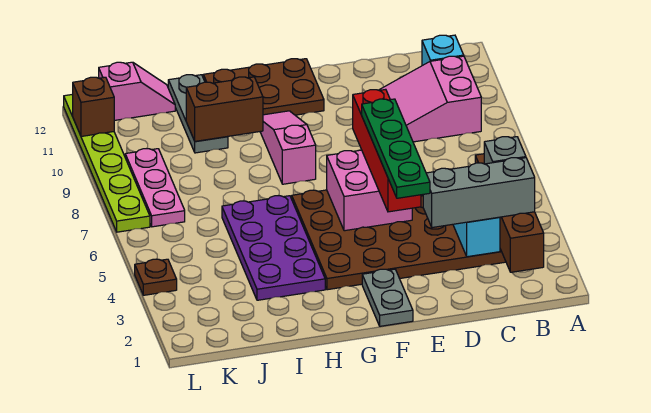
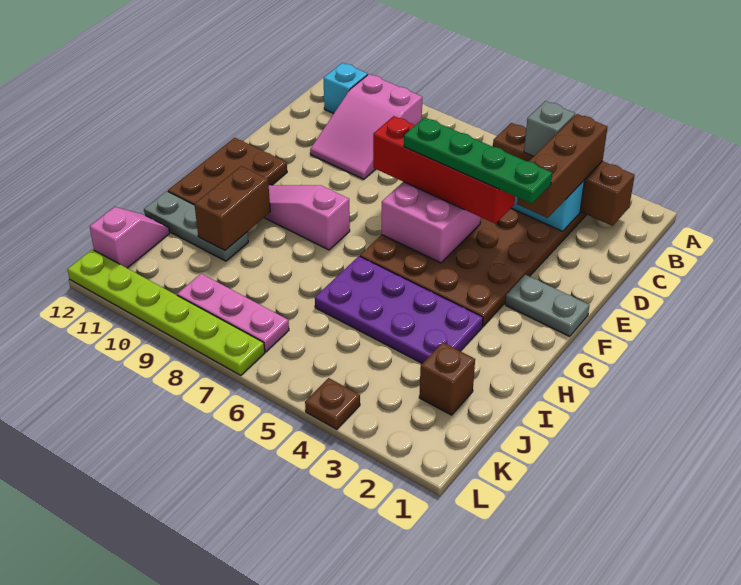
grey brick B3:D3 level 3 -> brown brick B3:D3 level 3
brown brick L11 level 2 -> brown brick J2 level 1

